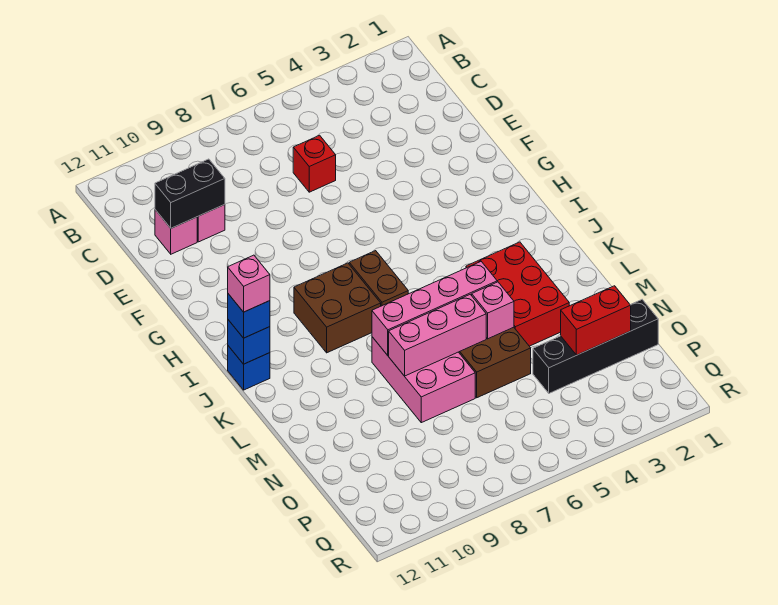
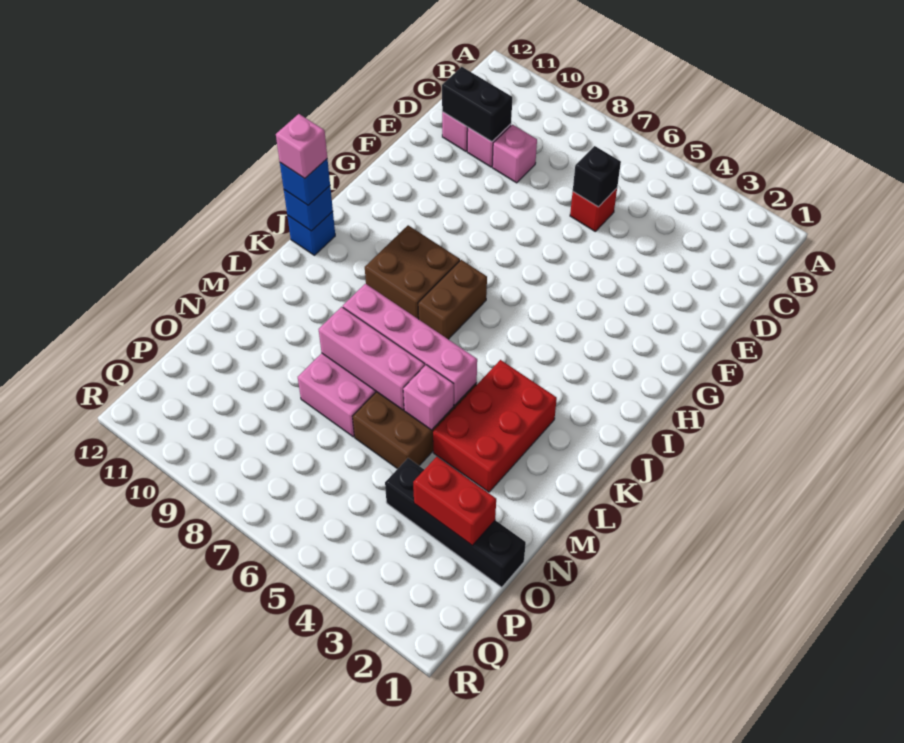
none -> black brick D6 level 2
none -> pink brick D9 level 1

